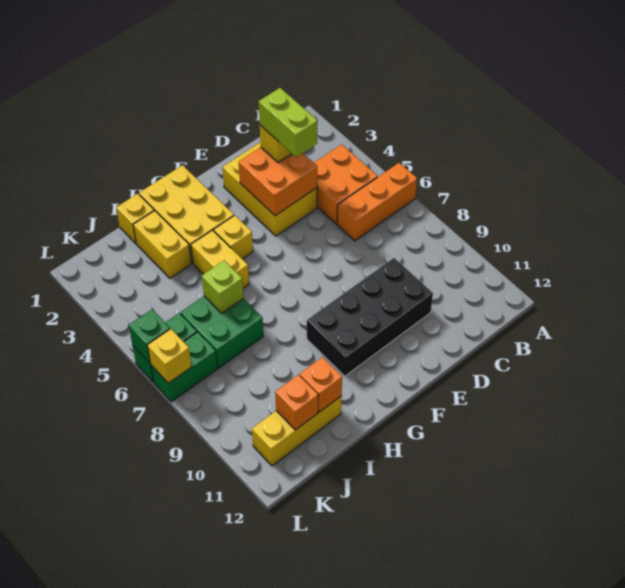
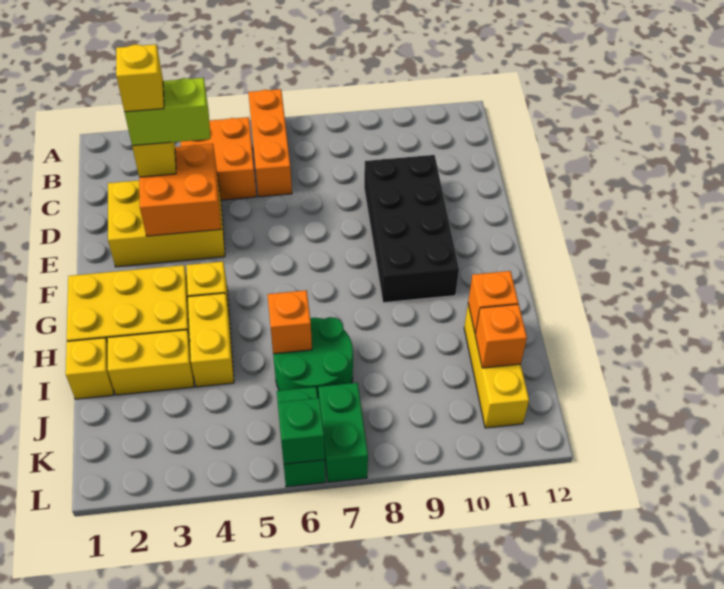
yellow brick H4:H5 level 1 -> yellow brick H4:I4 level 1
green brick I6:J7 level 1 -> green round brick I6:J7 level 1
lime brick I6 level 2 -> orange brick I6 level 2
yellow brick L7 level 2 -> yellow brick D3 level 5

